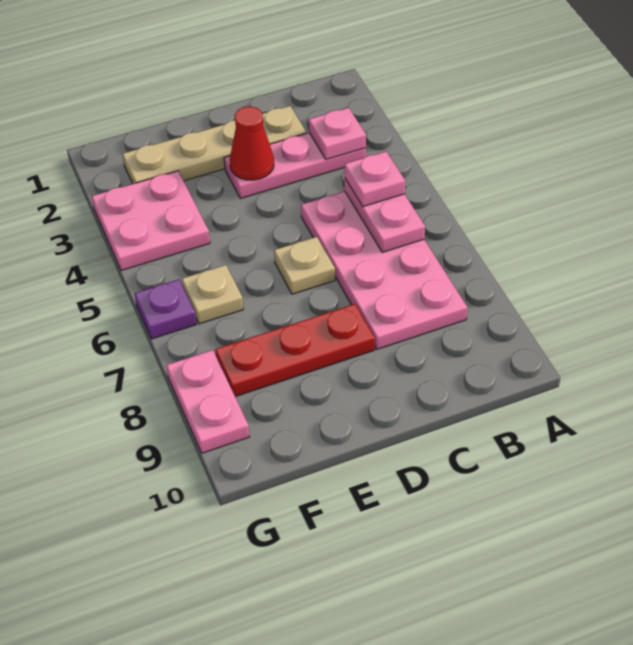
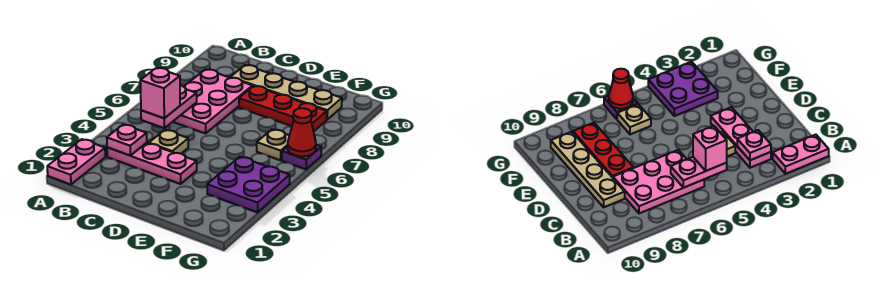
pink plate B5:C8 level 1 -> pink plate B6:C8 level 1
pink plate B5 level 3 -> pink brick B5 level 3
tan plate C2:F2 level 1 -> tan plate C9:F9 level 1
red cone D3 level 2 -> red cone G6 level 2
tan plate D6 level 1 -> tan plate C4 level 1
pink plate F3:G4 level 1 -> purple plate F3:G4 level 1
pink plate G8:G9 level 1 -> pink plate A1:A2 level 1

